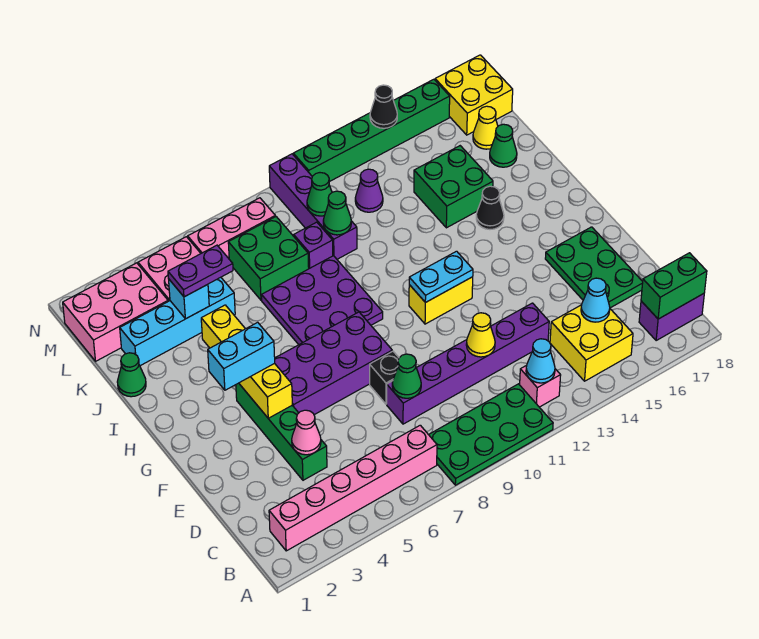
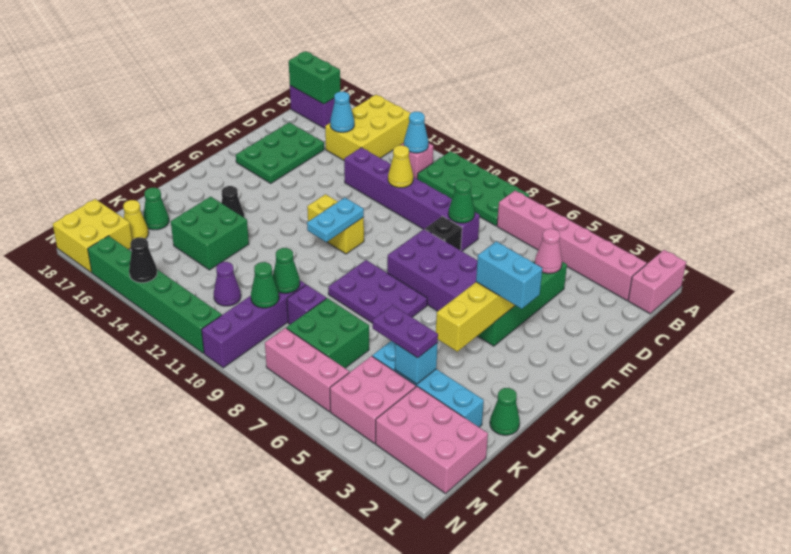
none -> pink brick A1:B1 level 1
yellow brick B14:C15 level 1 -> yellow brick A14:C15 level 1
cyan plate G11:G12 level 2 -> cyan plate G11:H11 level 2
purple plate H7:J9 level 1 -> purple plate H7:I9 level 1

